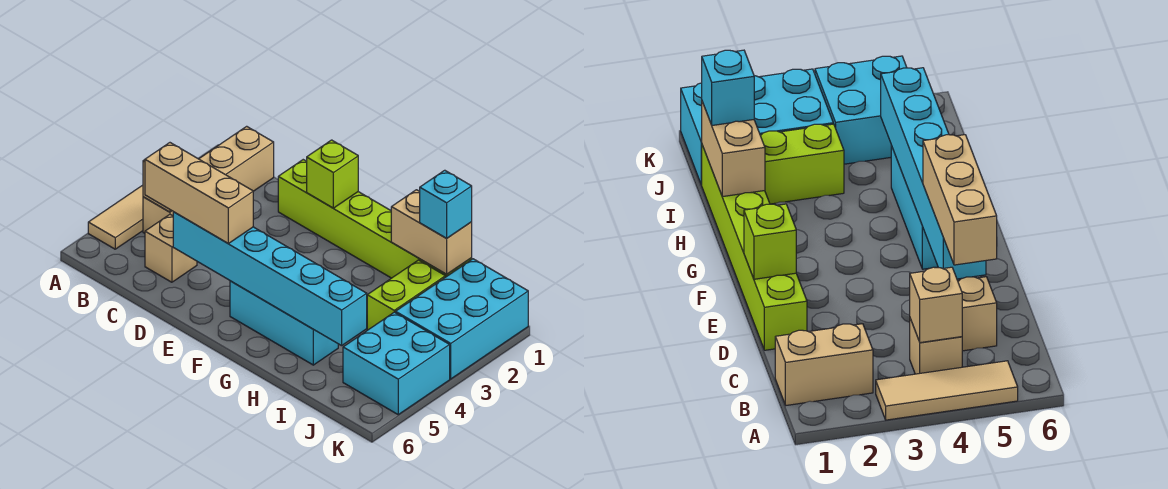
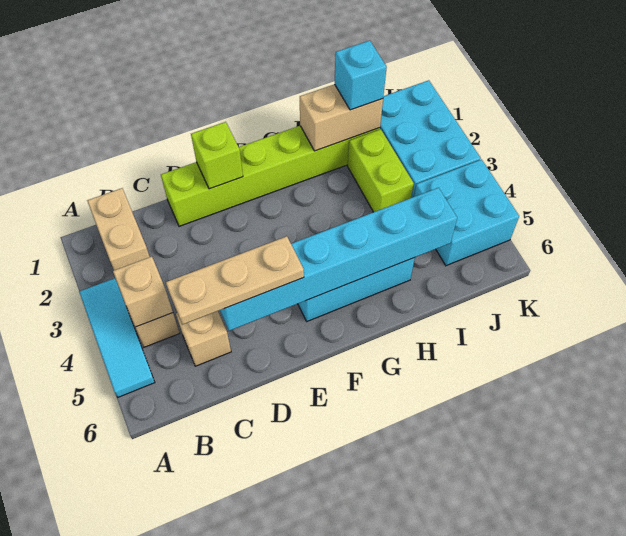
tan tile A3:A5 level 1 -> cyan tile A3:A5 level 1
tan brick C5:E5 level 3 -> tan plate C5:E5 level 3

